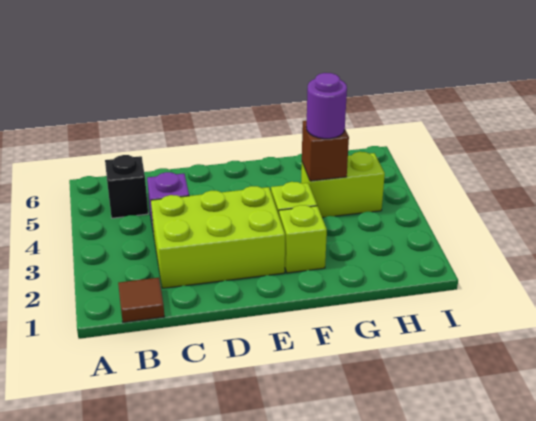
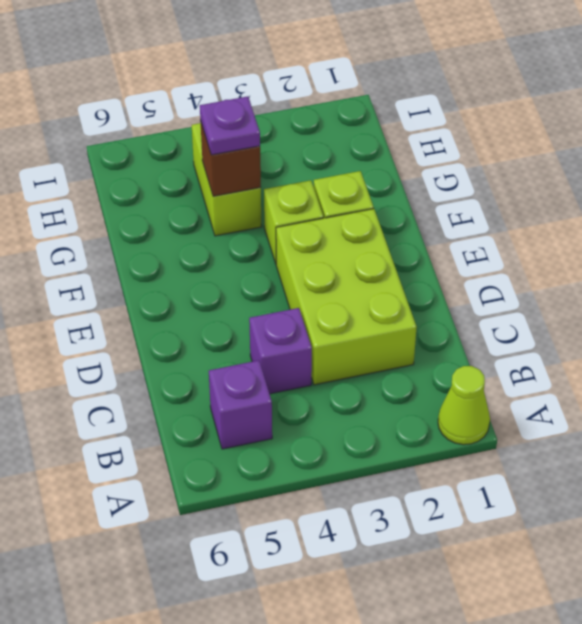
none -> lime cone A1 level 1
brown tile B1 level 1 -> none
black brick B5 level 1 -> purple brick B5 level 1
purple round brick G4 level 3 -> purple plate G4 level 3

